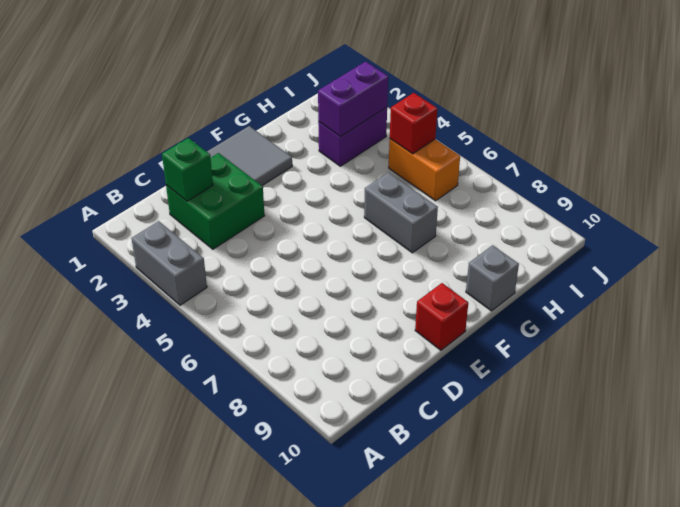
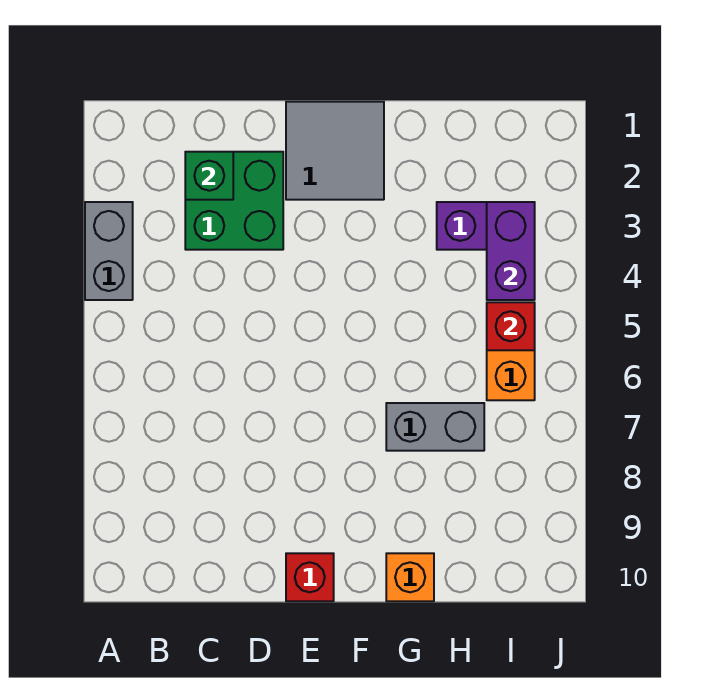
grey brick G6:G7 level 1 -> grey brick G7:H7 level 1
grey brick G10 level 1 -> orange brick G10 level 1
purple brick H3:I3 level 2 -> purple brick I3:I4 level 2

